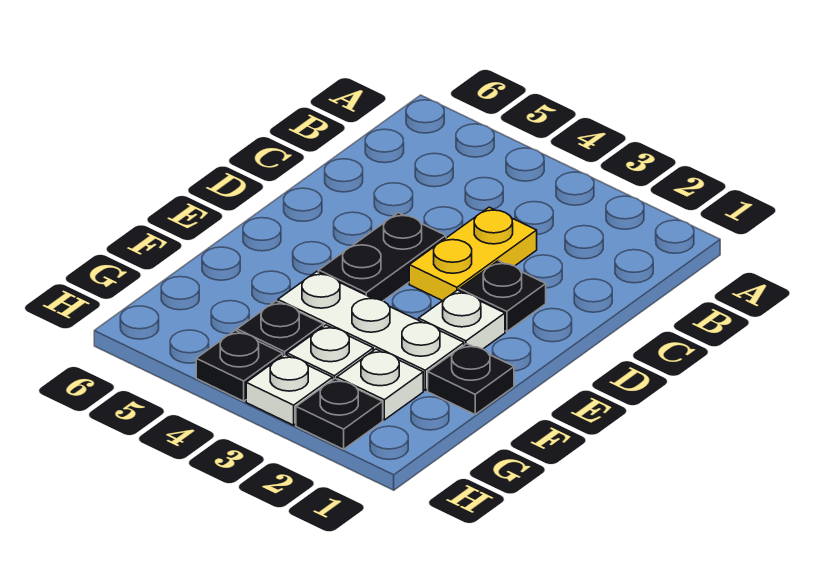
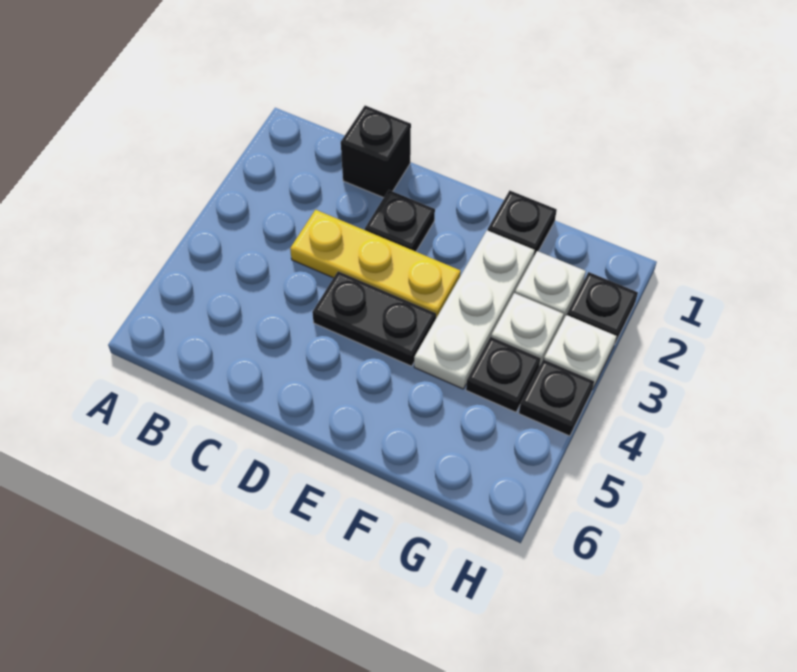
none -> black brick C1 level 1
yellow plate C3:D3 level 1 -> yellow plate C3:E3 level 1
white plate E2 level 1 -> none

